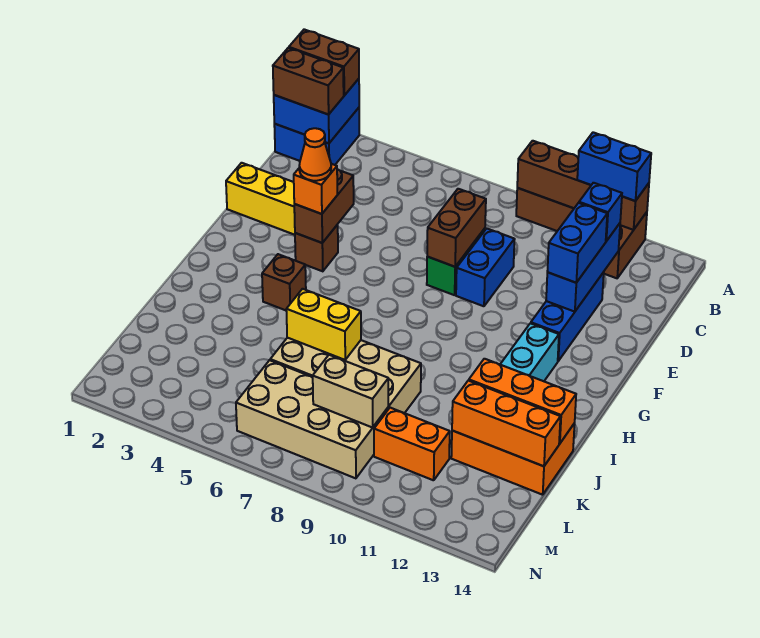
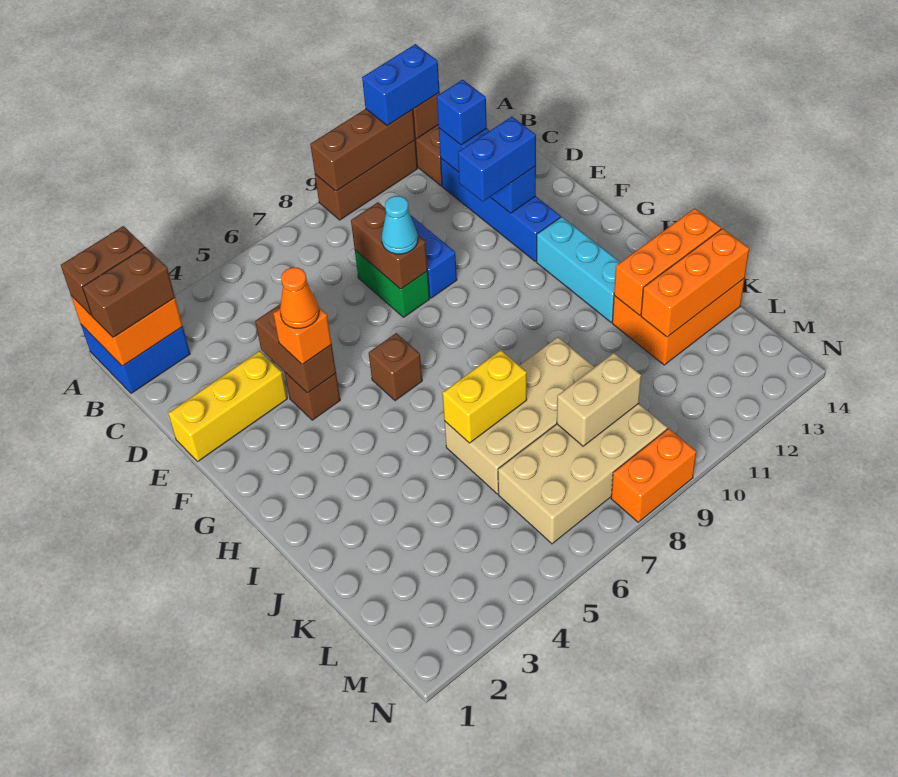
blue brick A1:B2 level 2 -> orange brick A1:B2 level 2
blue brick D12:F12 level 1 -> blue brick C12:F12 level 1
blue brick D12:E12 level 3 -> blue brick E11:E12 level 3
none -> cyan cone E8 level 3
brown brick H4 level 1 -> brown brick G6 level 1
orange brick L10:L11 level 1 -> orange brick N8:N9 level 1

